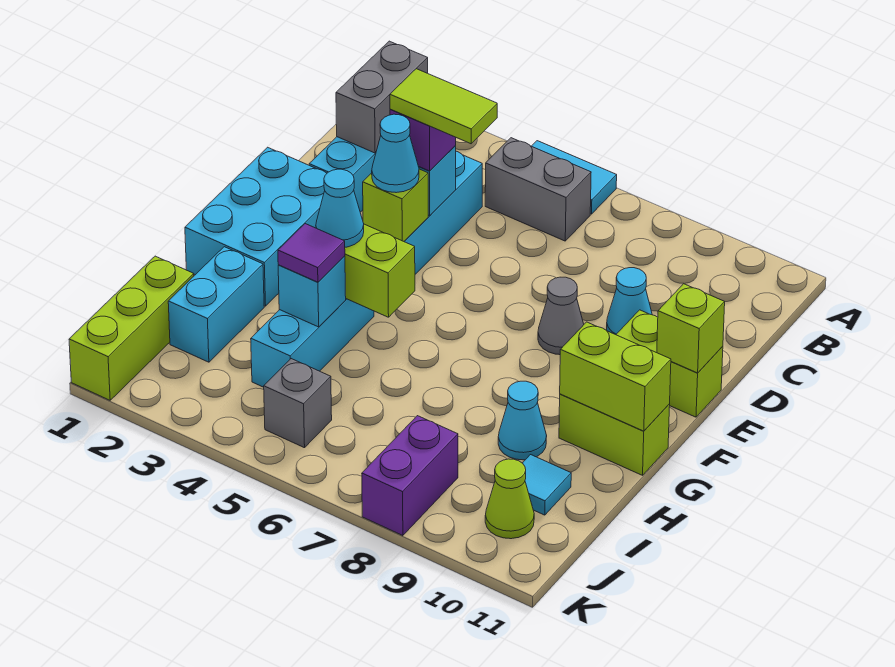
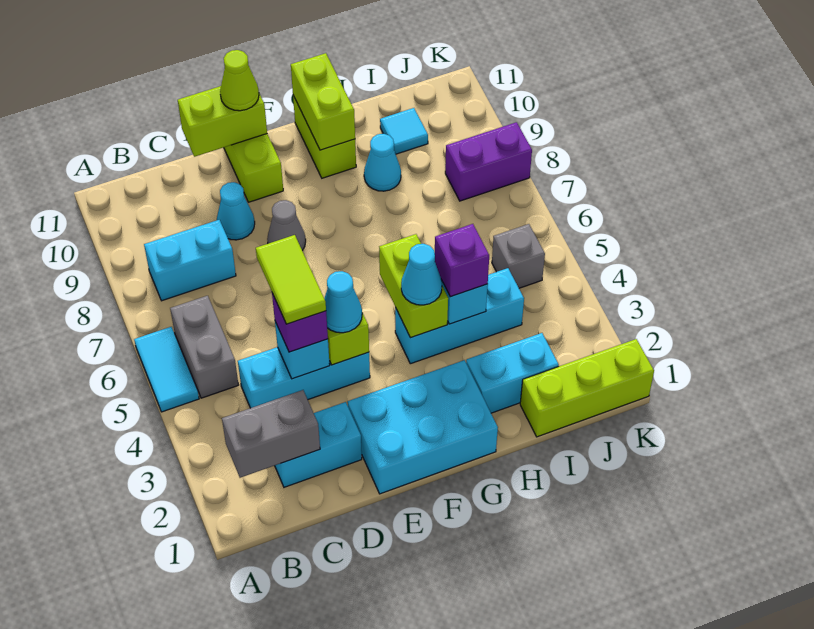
none -> cyan brick B8:C8 level 1
lime brick E11 level 2 -> lime brick D11:E11 level 2
purple tile H4 level 3 -> purple brick H4 level 3
lime cone J10 level 1 -> lime cone E11 level 3

